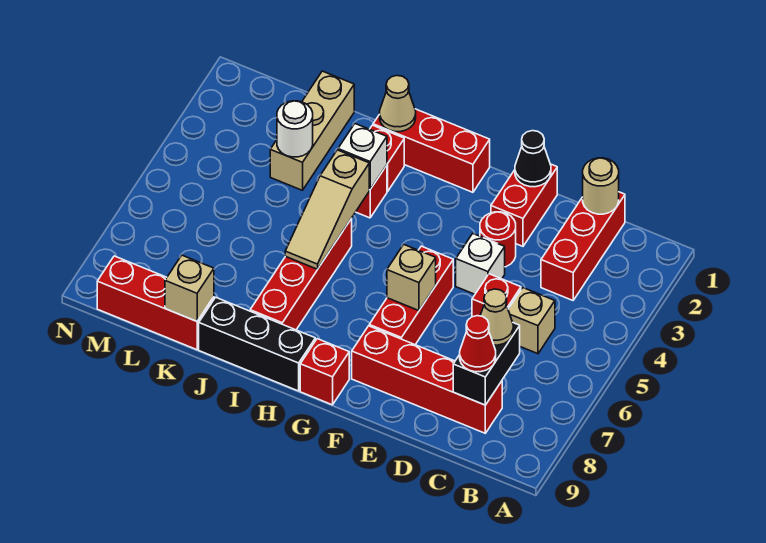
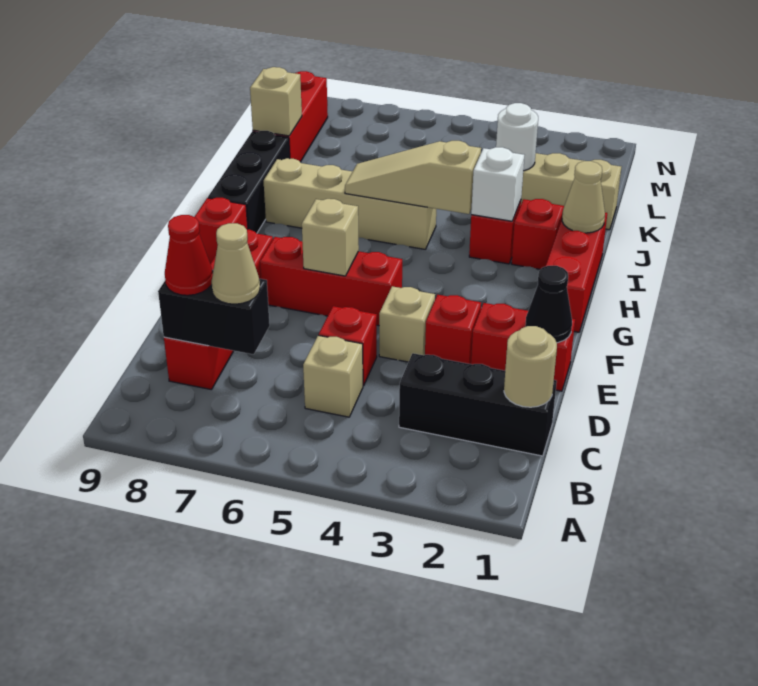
red brick C1:C3 level 1 -> black brick C1:C3 level 1
red round brick E3 level 1 -> red brick E3 level 1
white brick E4 level 1 -> tan brick E4 level 1
red brick I5:I8 level 1 -> tan brick I5:I8 level 1

